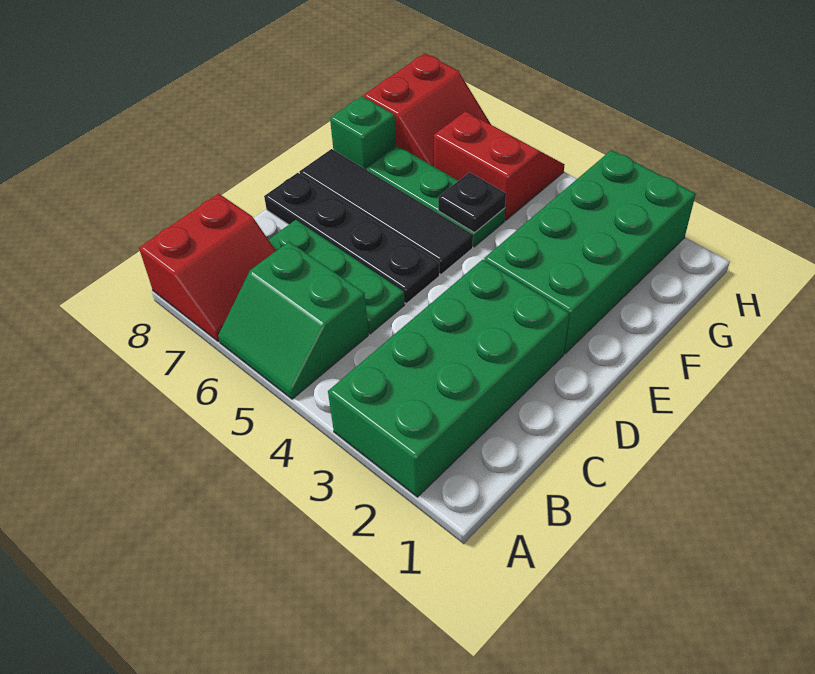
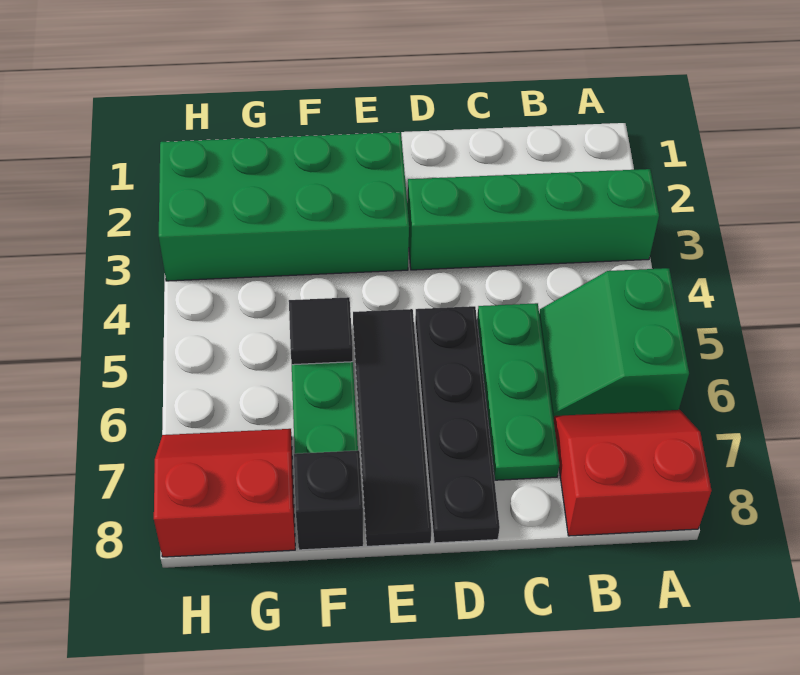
green brick A2:D3 level 1 -> green brick A3:D3 level 1
green slope A5:B6 level 1 top B -> green slope A5:B6 level 1 top A
black plate F5 level 2 -> black tile F5 level 2
green brick F8 level 1 -> black brick F8 level 1
red slope G5:H6 level 1 top G -> none

